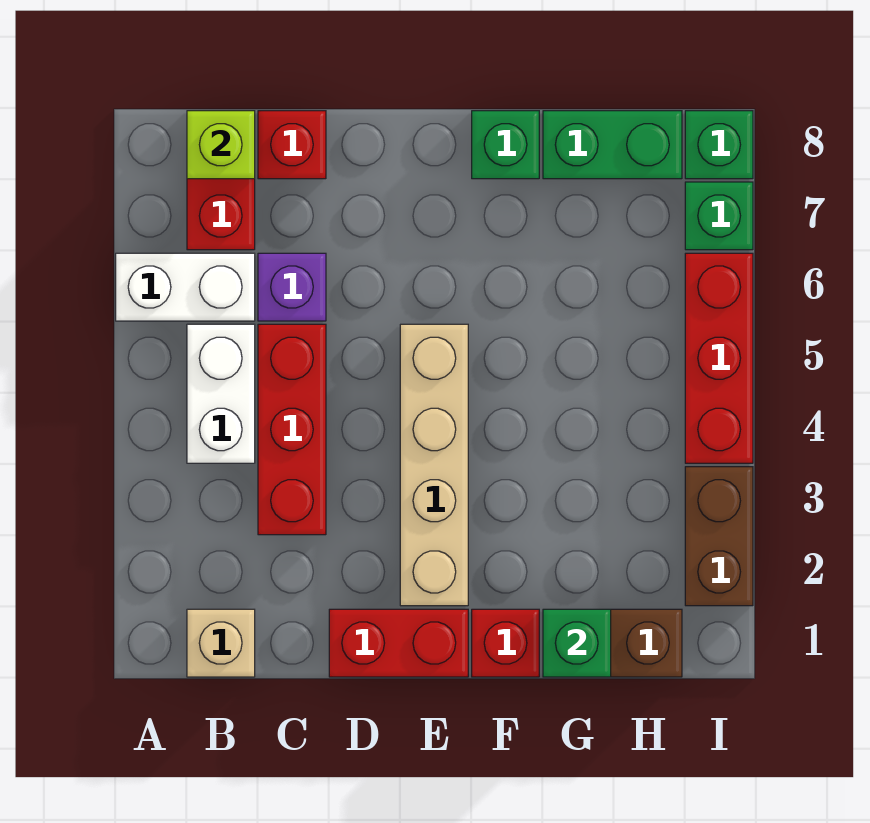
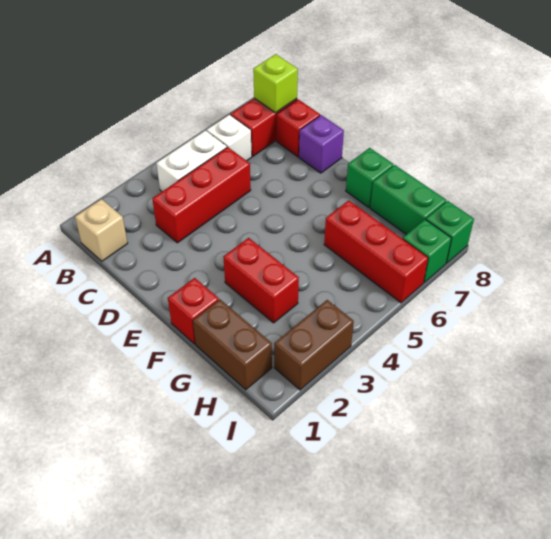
white brick A6:B6 level 1 -> white brick B6 level 1
purple brick C6 level 1 -> purple brick D8 level 1
red brick D1:E1 level 1 -> red brick F3:G3 level 1
tan brick E2:E5 level 1 -> none
green brick G1 level 2 -> none
red brick I4:I6 level 1 -> red brick G6:I6 level 1

